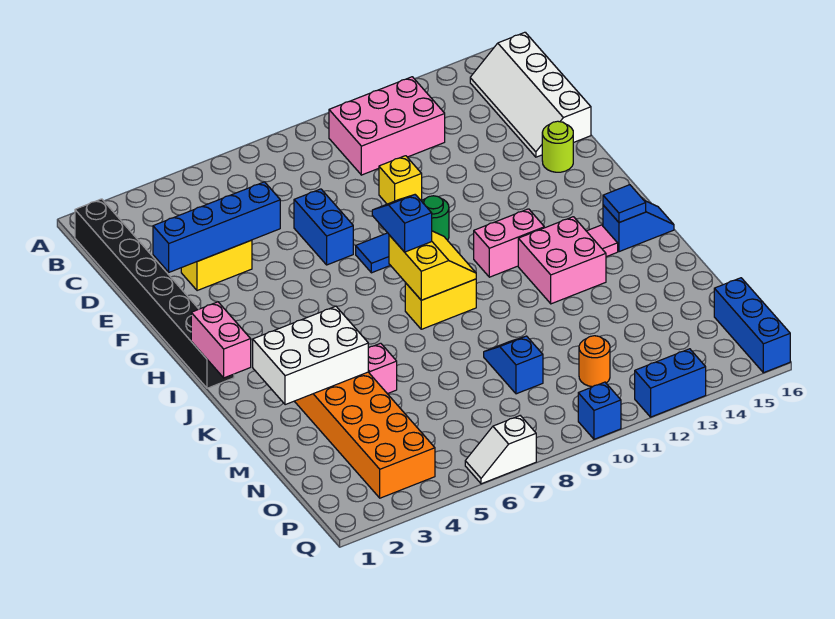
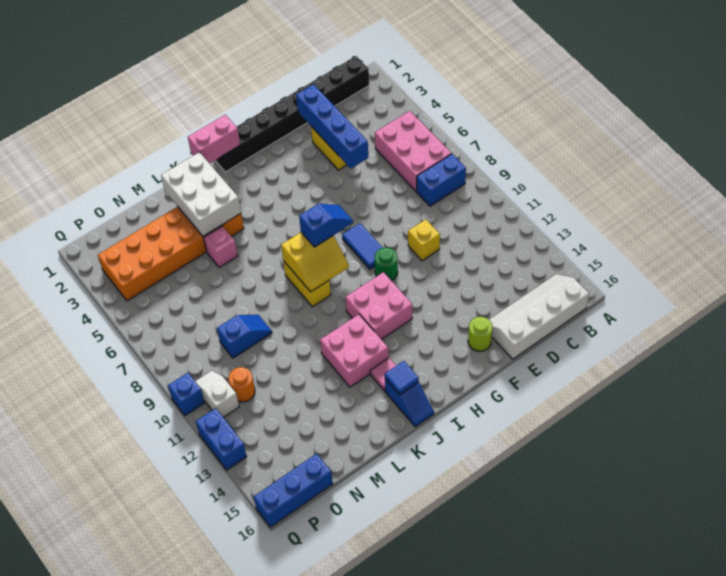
pink brick B10:C12 level 1 -> pink brick B5:C7 level 1
blue brick E7:F7 level 1 -> blue brick B8:C8 level 1
pink brick I11:I12 level 1 -> pink brick H11:I12 level 1
white slope Q6:Q7 level 1 top 7 -> white slope P10:P11 level 1 top 11

